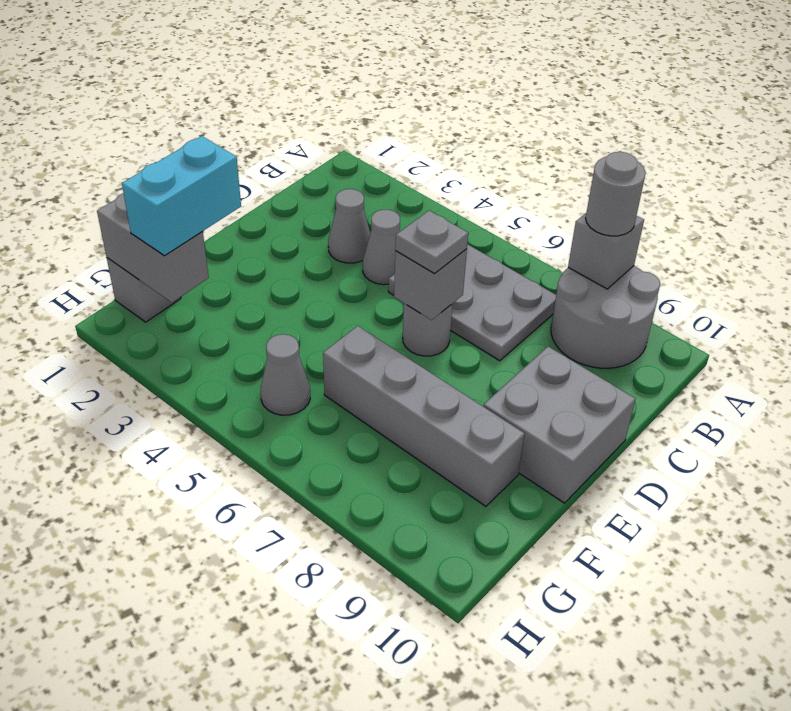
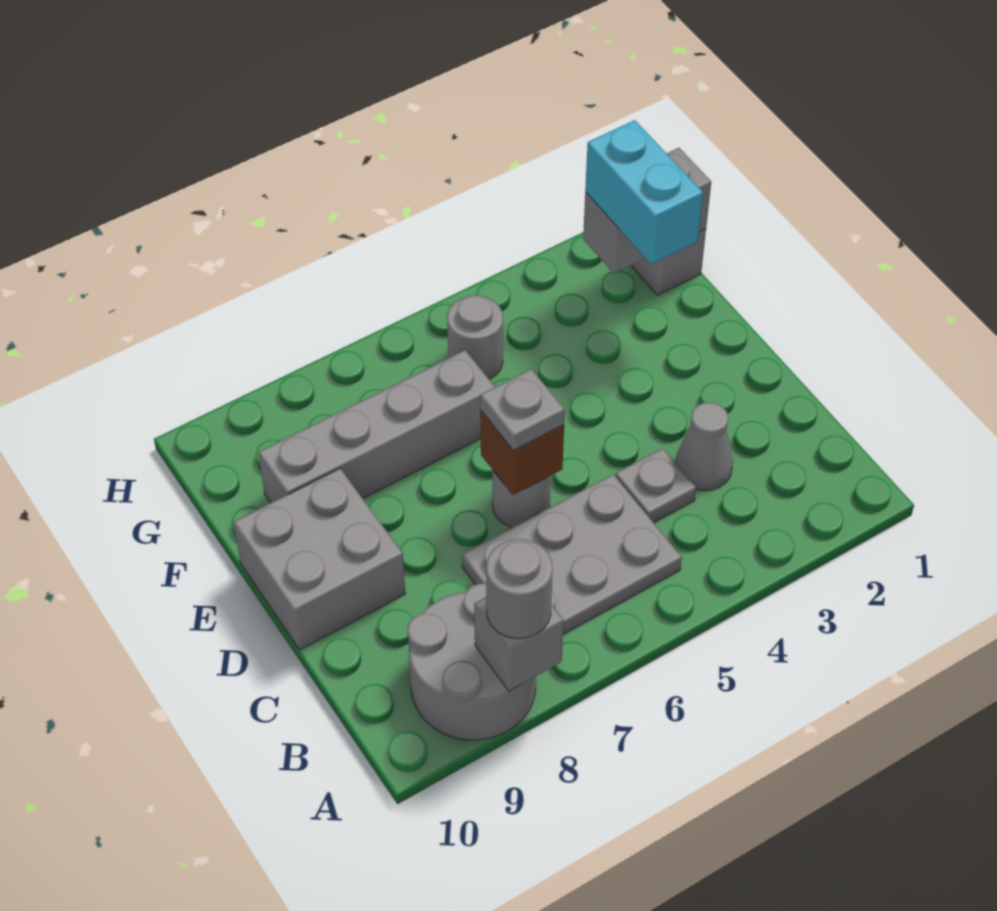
grey cone C4 level 1 -> grey plate C4 level 1
grey brick D6 level 2 -> brown brick D6 level 2
grey cone G5 level 1 -> grey round brick G5 level 1

